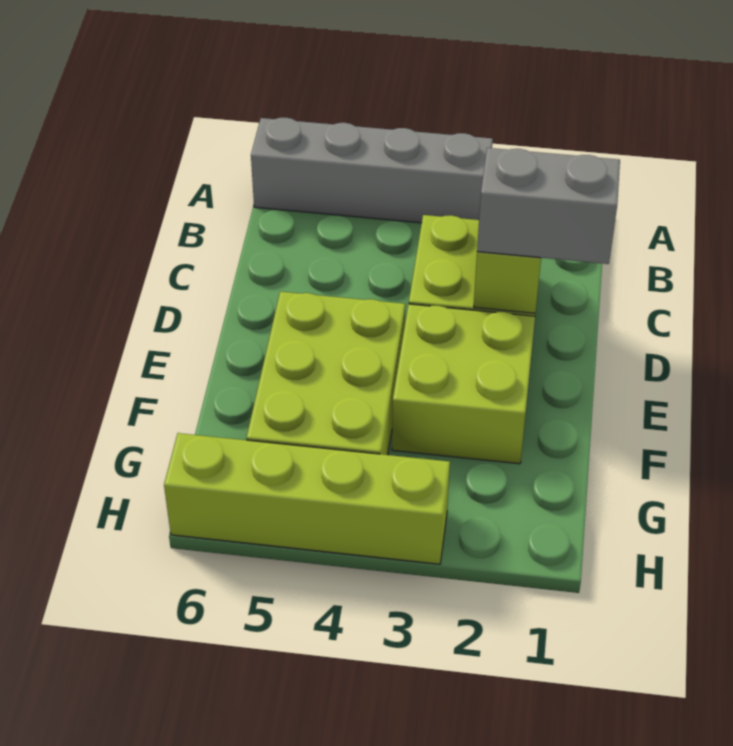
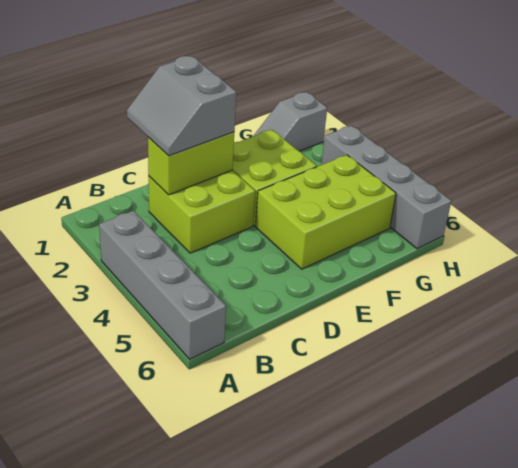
none -> grey slope G1:H1 level 1 top H
lime brick H3:H6 level 1 -> grey brick H3:H6 level 1

